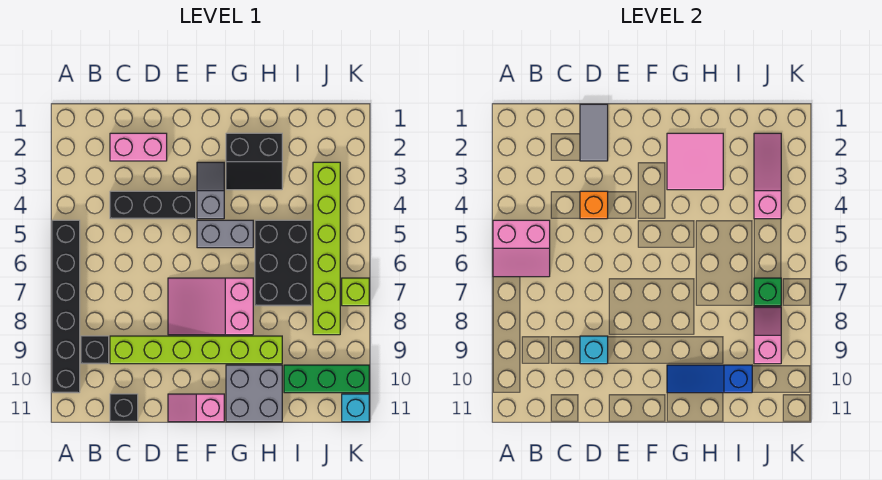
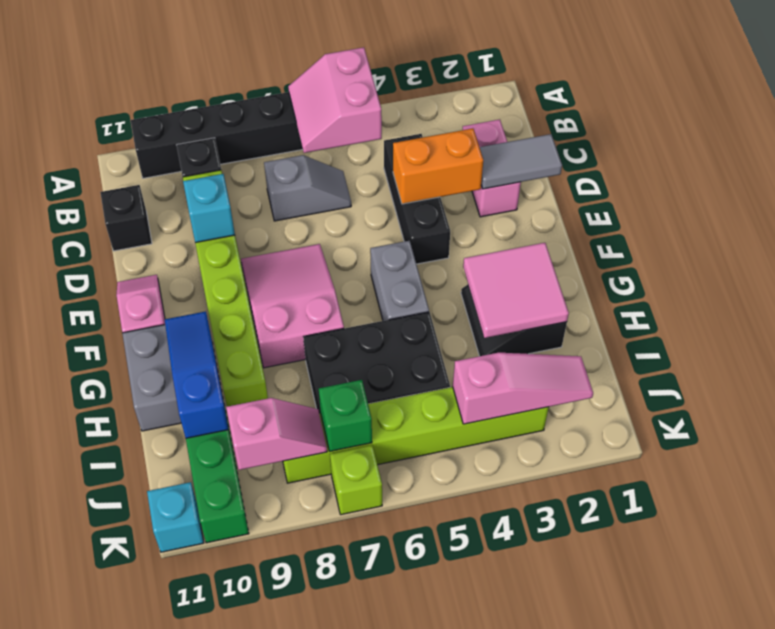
orange brick D4 level 2 -> orange brick D3:D4 level 2
grey slope F3:F4 level 1 top 4 -> grey slope C6:C7 level 1 top 7

